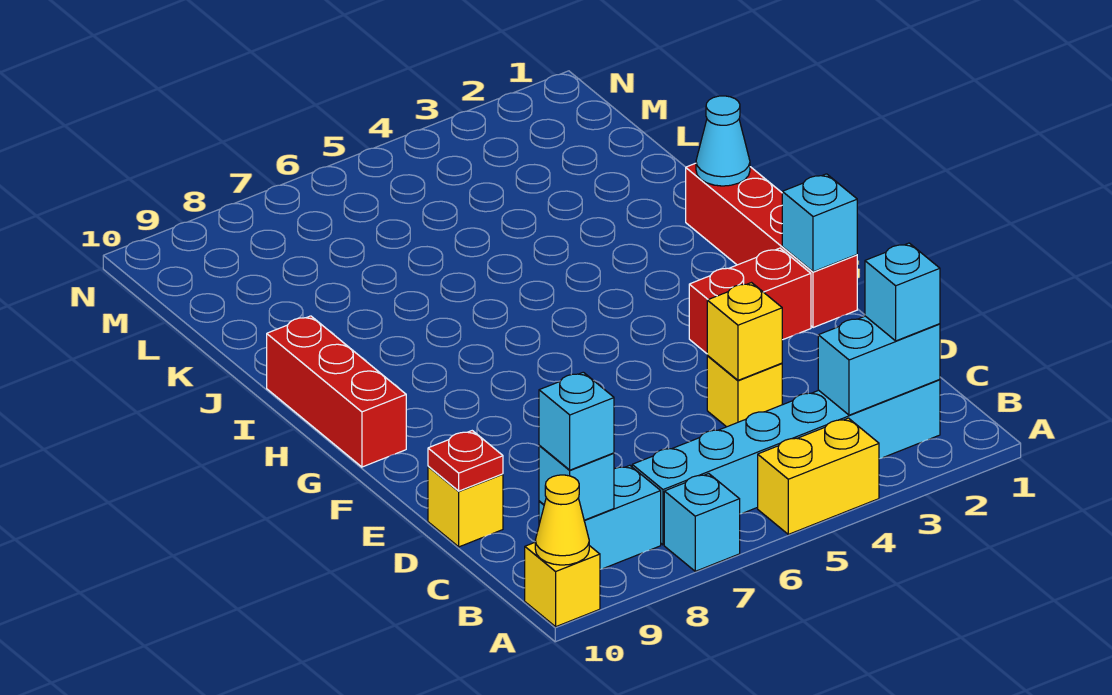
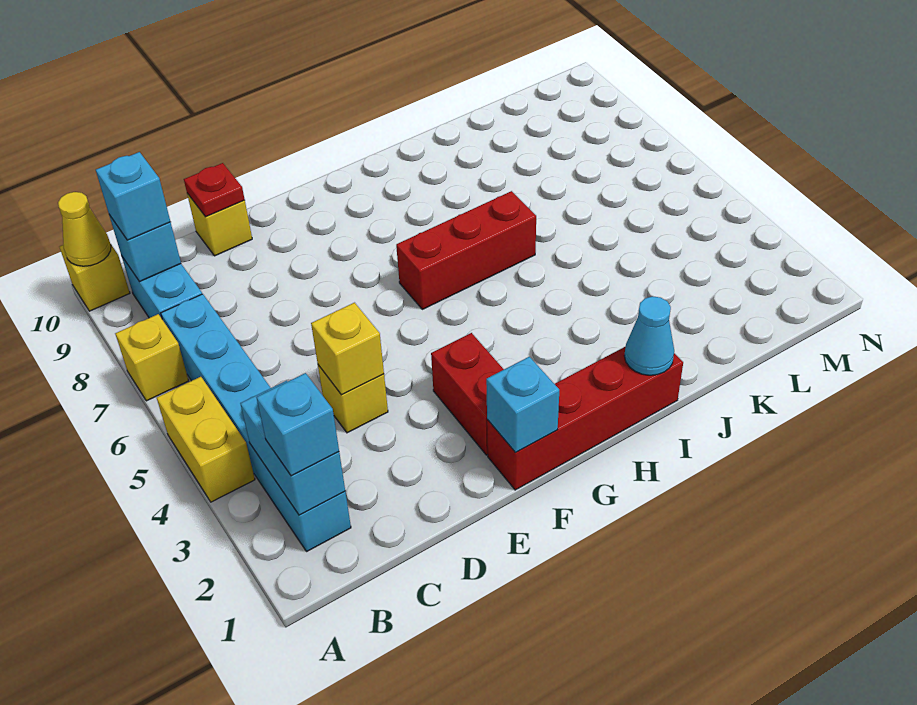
cyan brick A7 level 1 -> yellow brick A7 level 1
red brick G10:I10 level 1 -> red brick G6:I6 level 1

